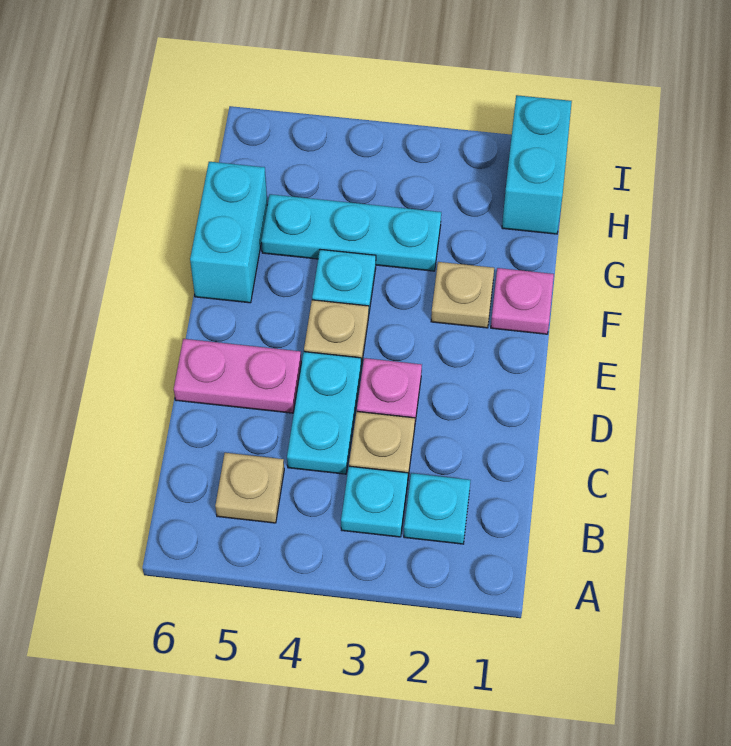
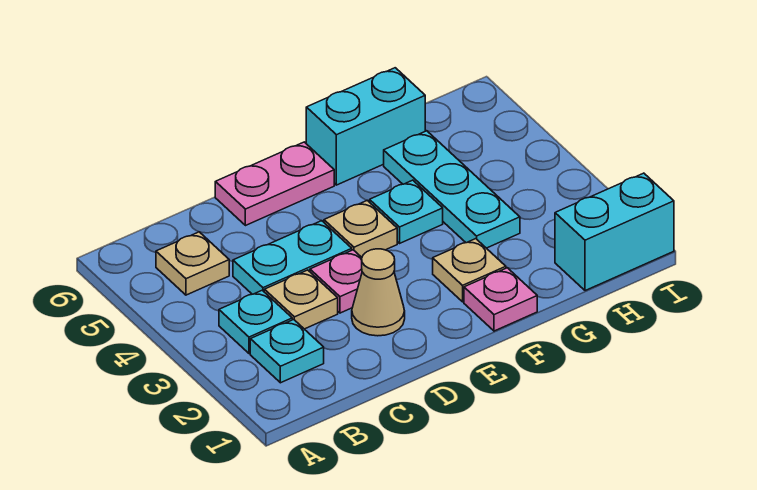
none -> tan cone D2 level 1
pink plate D5:D6 level 1 -> pink plate D6:E6 level 1

